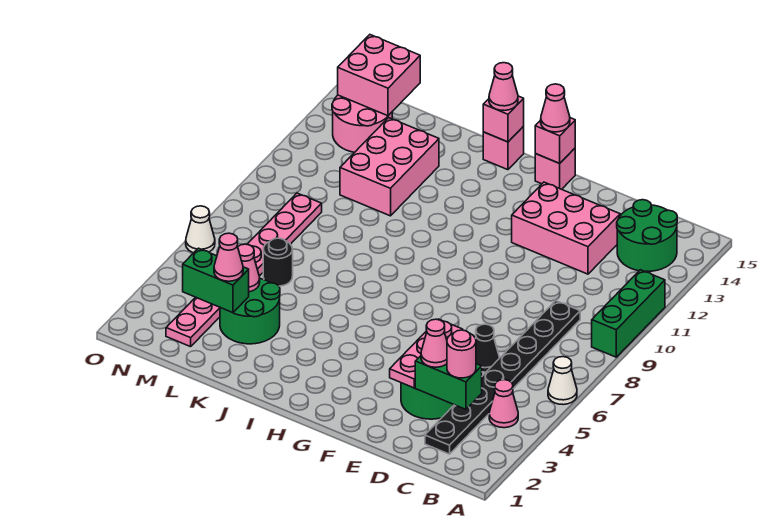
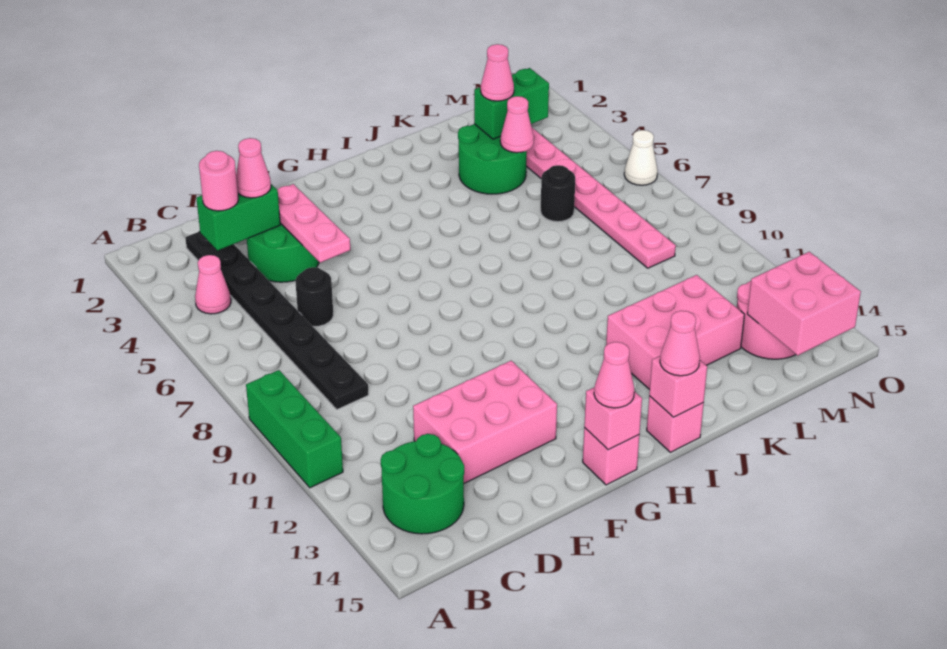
white cone A6 level 1 -> none
black cone D6 level 1 -> black round brick D6 level 1
pink brick K11:L13 level 1 -> pink brick J12:L13 level 1

